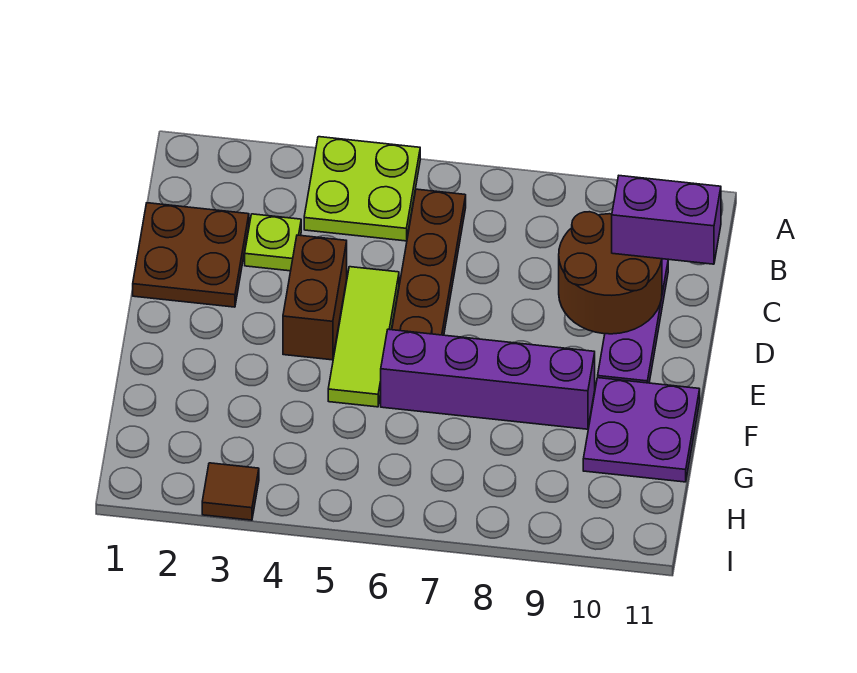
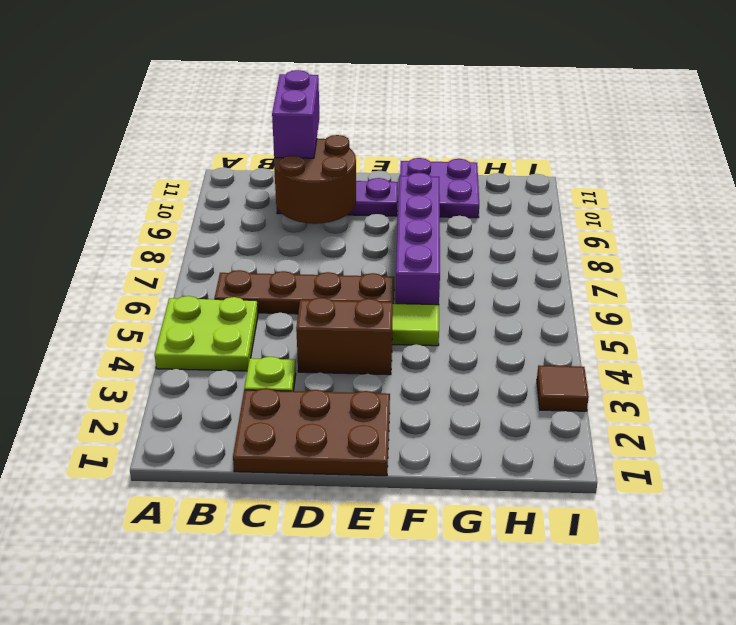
brown plate C1:D2 level 1 -> brown plate C1:E2 level 1

